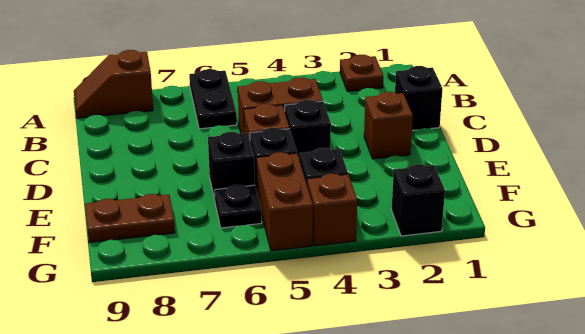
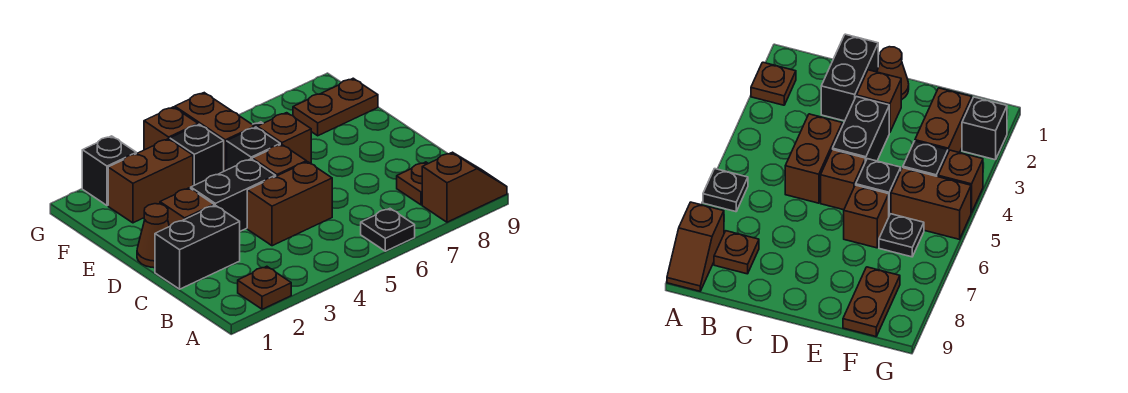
black plate A6:B6 level 1 -> black plate A6 level 1
none -> brown plate B8 level 1
black brick C1 level 1 -> black brick C1:C2 level 1
none -> brown cone D1 level 1
black brick D4 level 1 -> black brick D3:D4 level 1
black brick E6 level 1 -> brown brick E6 level 1
none -> brown brick F2:F3 level 1

